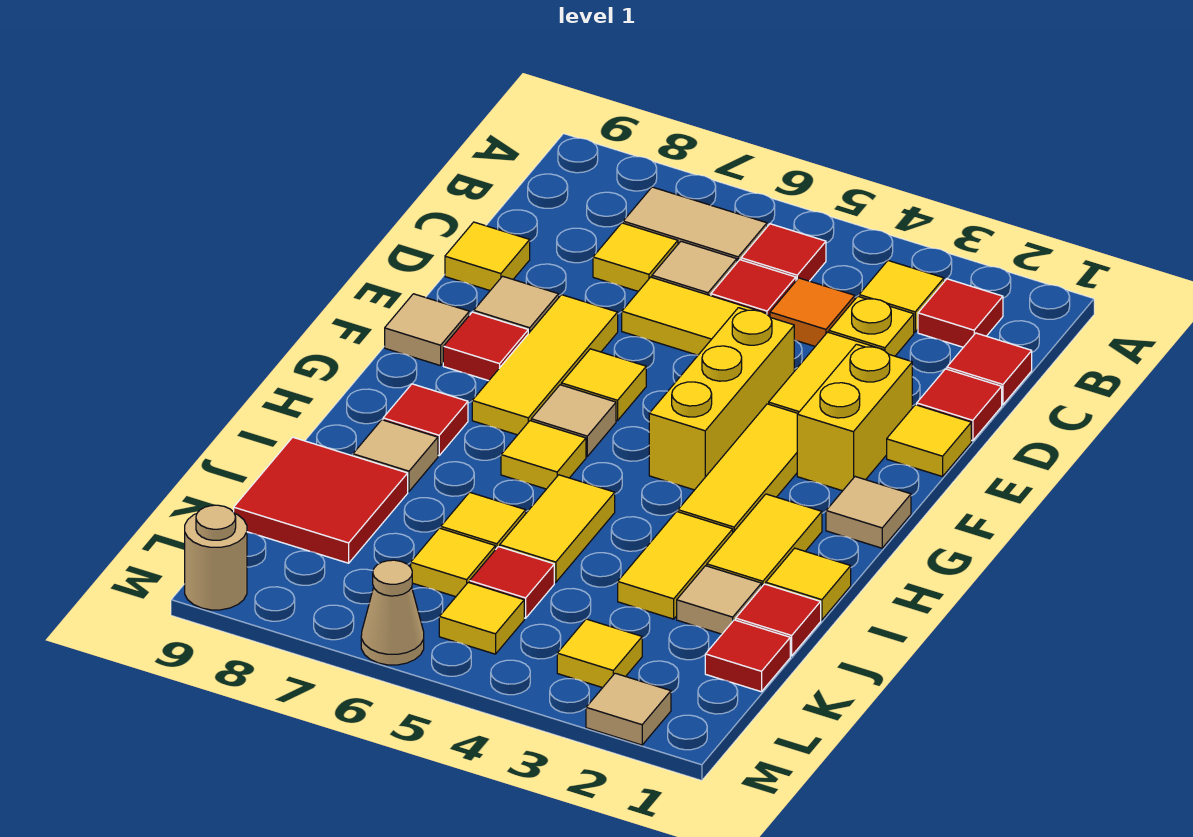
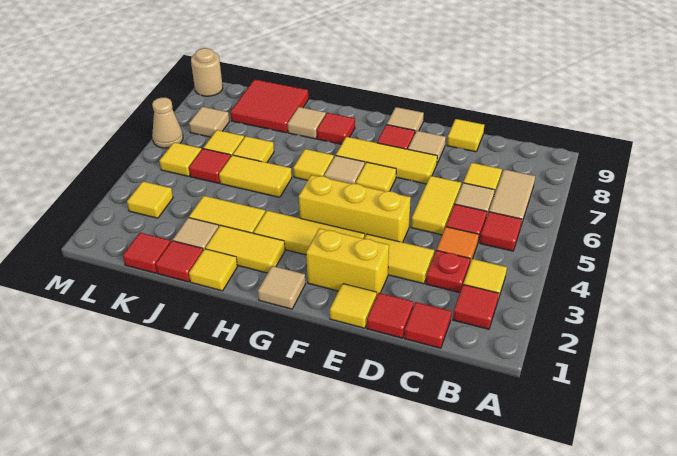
yellow plate C3 level 1 -> red plate C3 level 1
tan tile M2 level 1 -> tan tile L7 level 1

